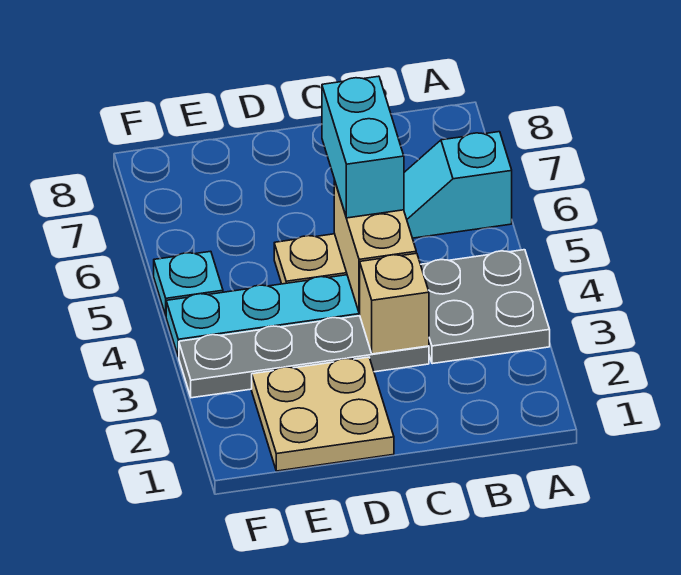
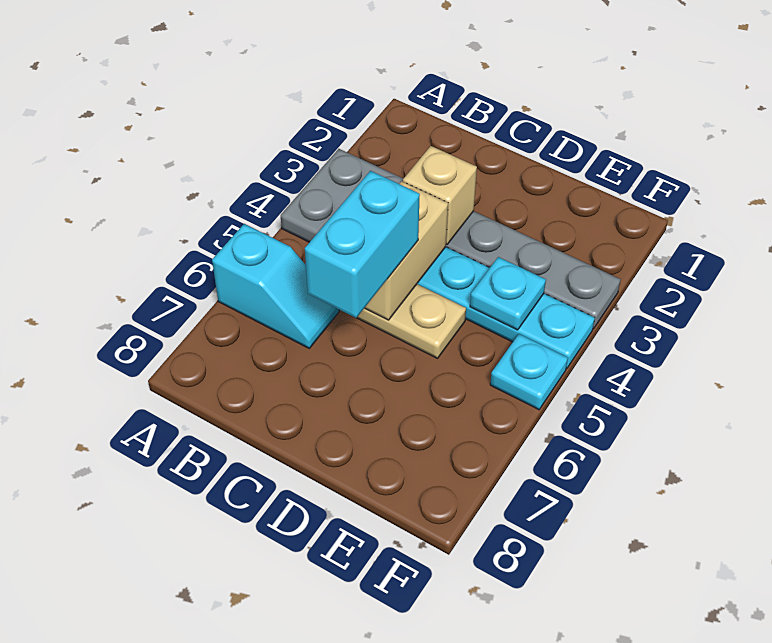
tan plate D1:E2 level 1 -> none
none -> cyan plate E4 level 2

